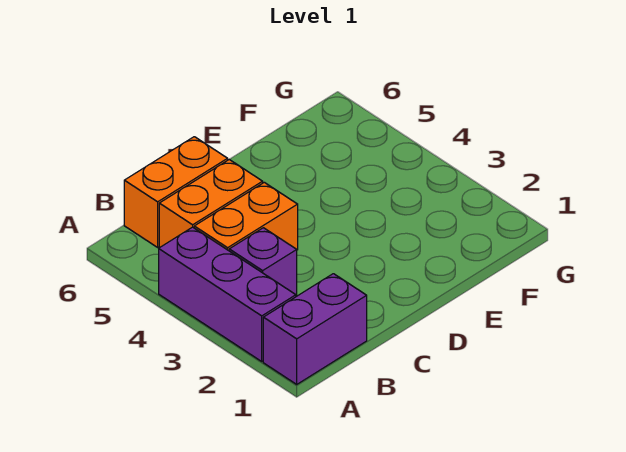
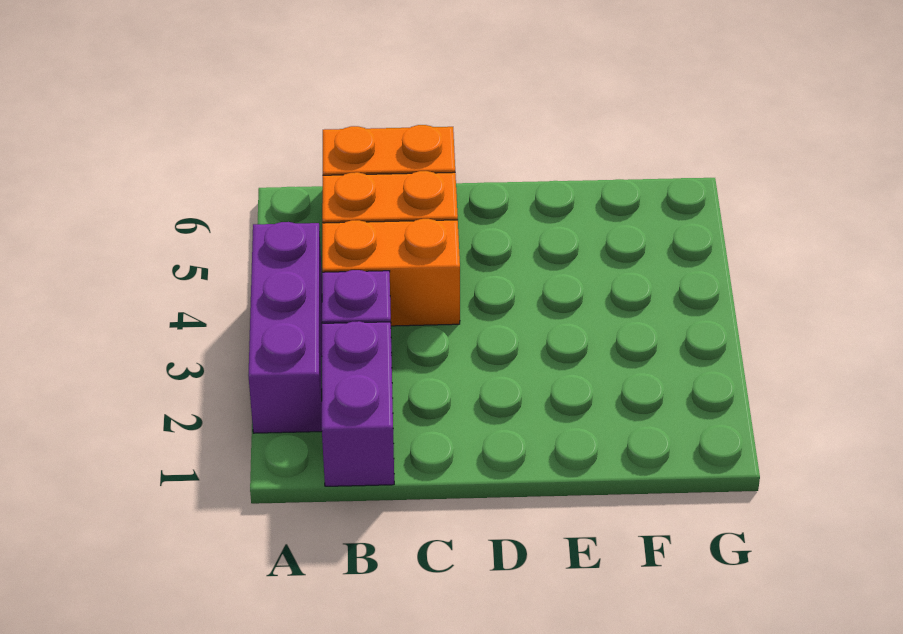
purple brick A1:B1 level 1 -> purple brick B1:B2 level 1

